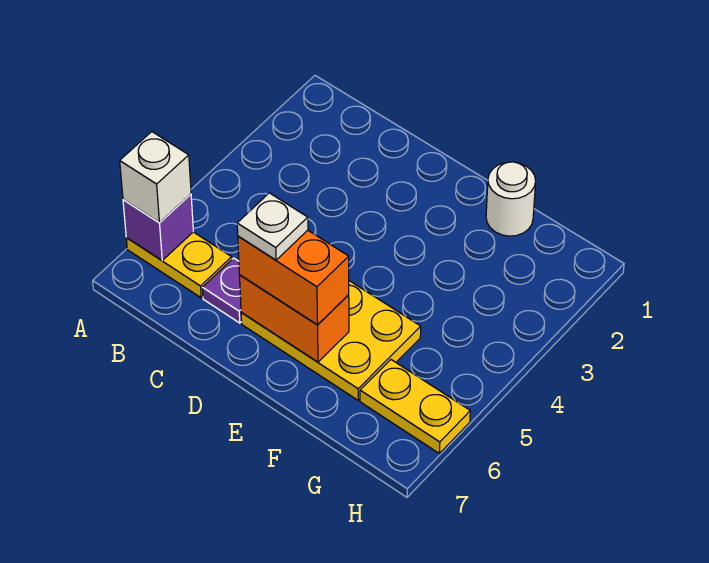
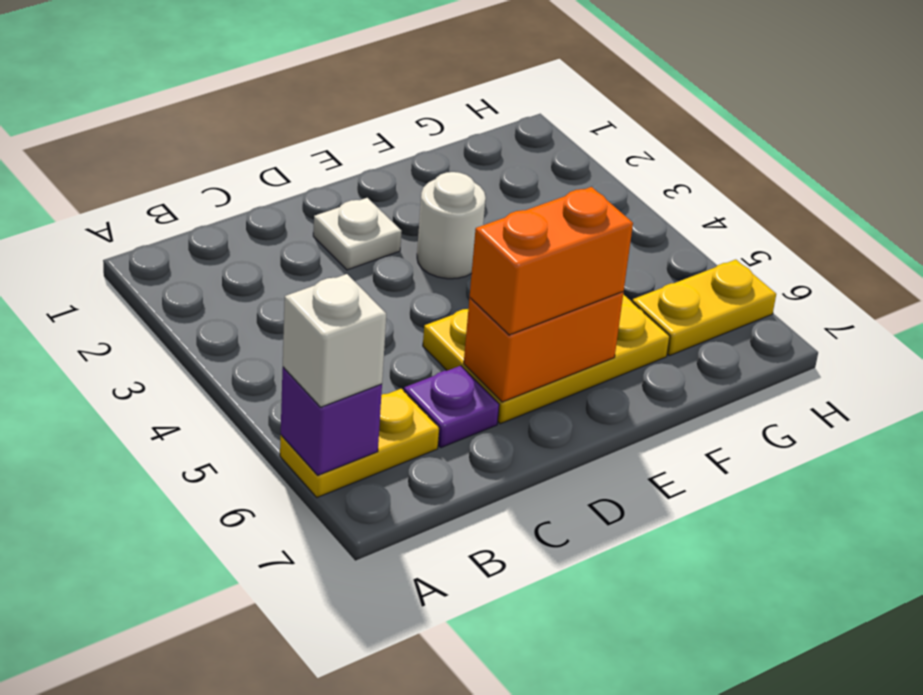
white plate D6 level 4 -> white plate D2 level 1
white round brick F1 level 1 -> white round brick E3 level 1

